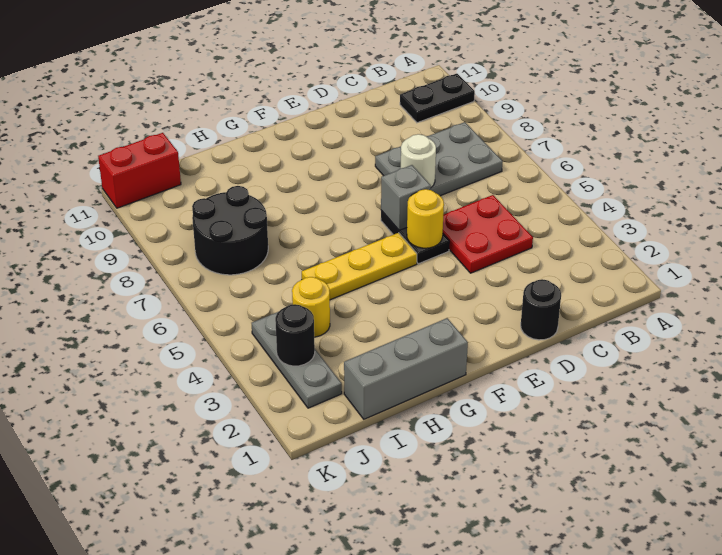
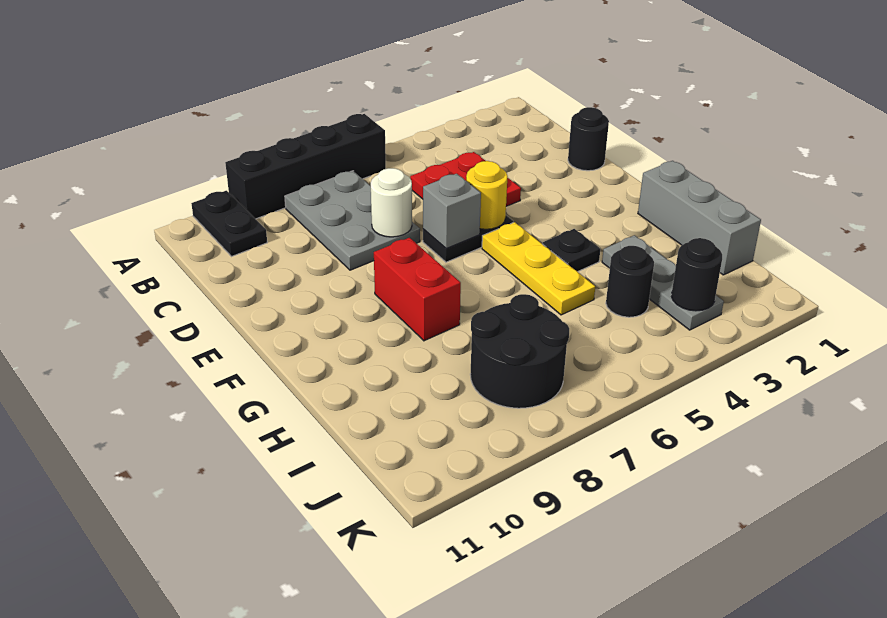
none -> black brick A6:A9 level 1
none -> black plate G4 level 1
yellow round brick I4 level 1 -> black round brick I4 level 1
grey plate J2:J4 level 1 -> grey plate H3:J3 level 1
red brick J11:K11 level 1 -> red brick F8:G8 level 1

